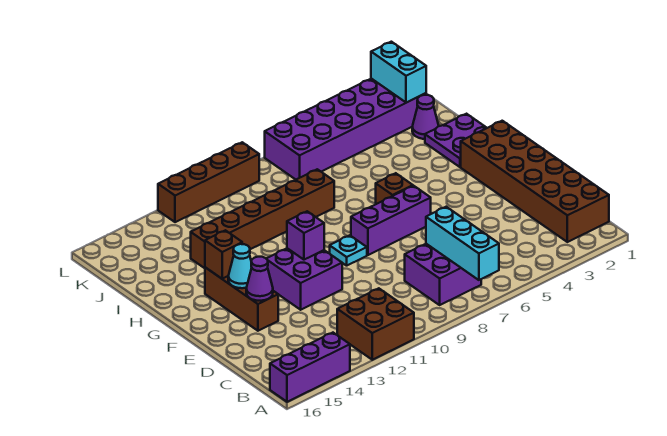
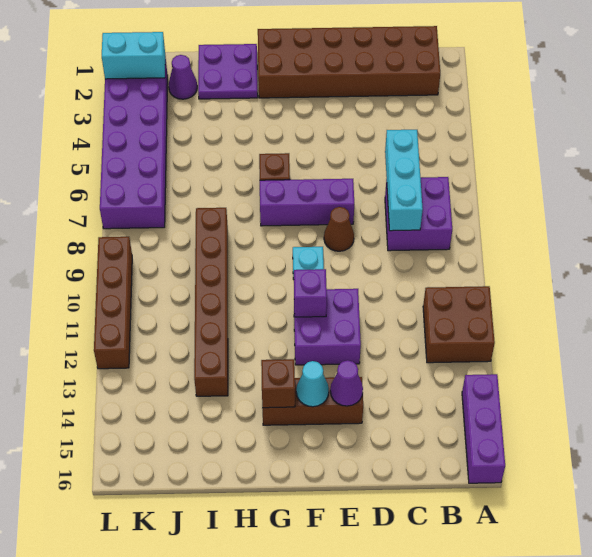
cyan brick A7:C7 level 2 -> cyan brick C6:C8 level 2
none -> brown cone E8 level 1
purple brick F6:F8 level 1 -> purple brick E7:G7 level 1

